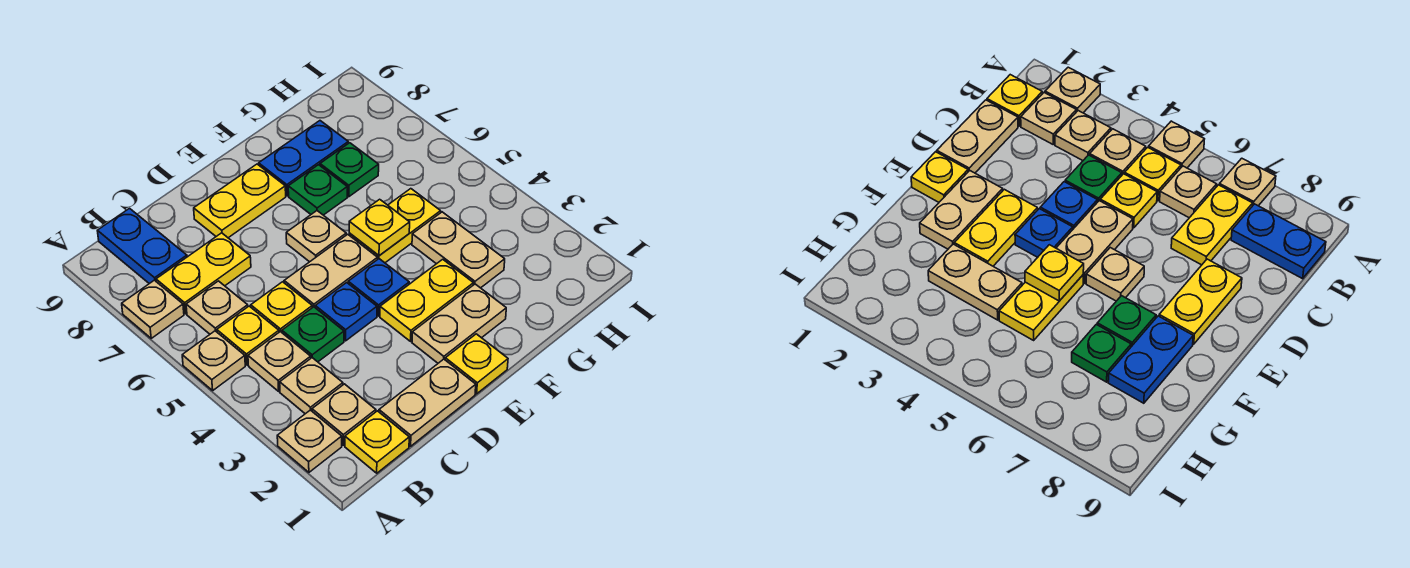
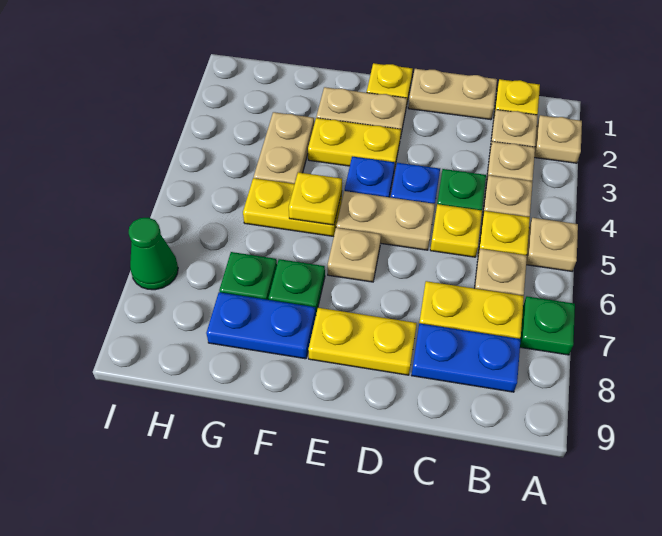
tan plate A7 level 1 -> green plate A7 level 1
blue plate B8:B9 level 1 -> blue plate B8:C8 level 1
none -> green cone I7 level 1

